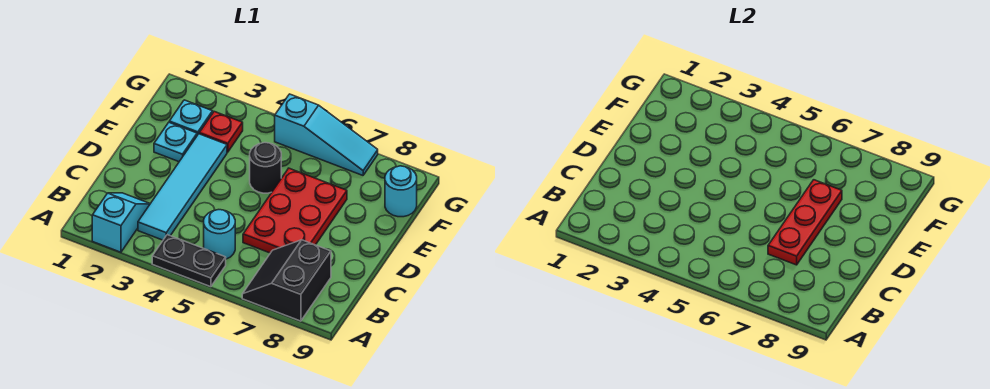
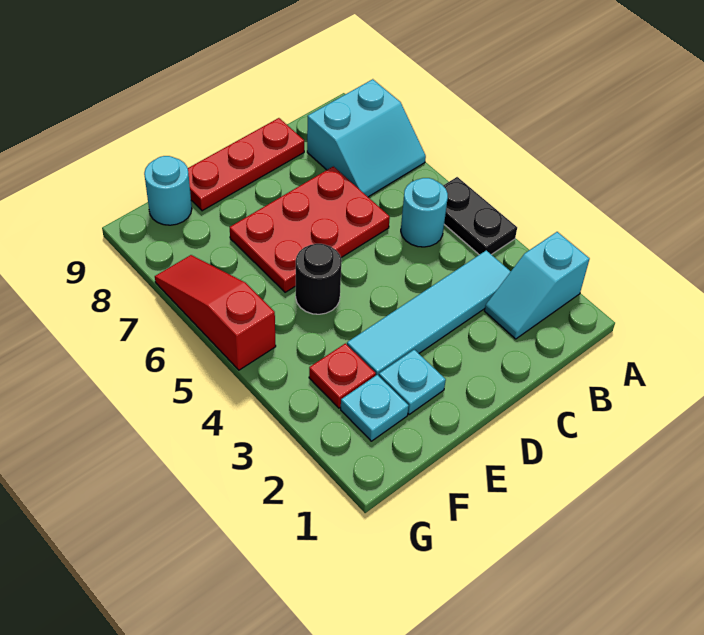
black slope A7:B8 level 1 top 8 -> cyan slope A7:B8 level 1 top 8
red plate C7:E7 level 2 -> red plate C9:E9 level 1
cyan slope G5:G7 level 1 top 5 -> red slope G5:G7 level 1 top 5

